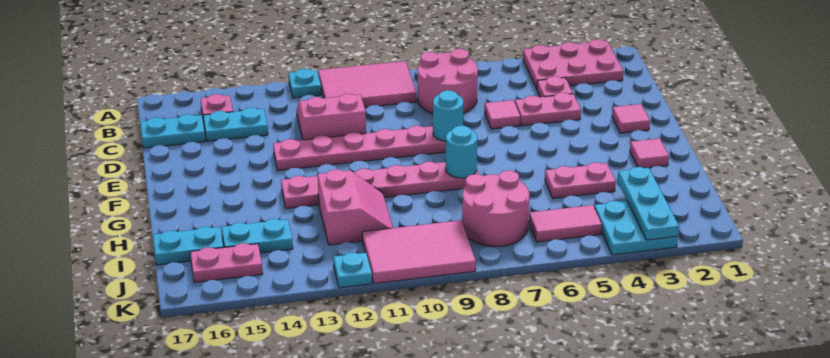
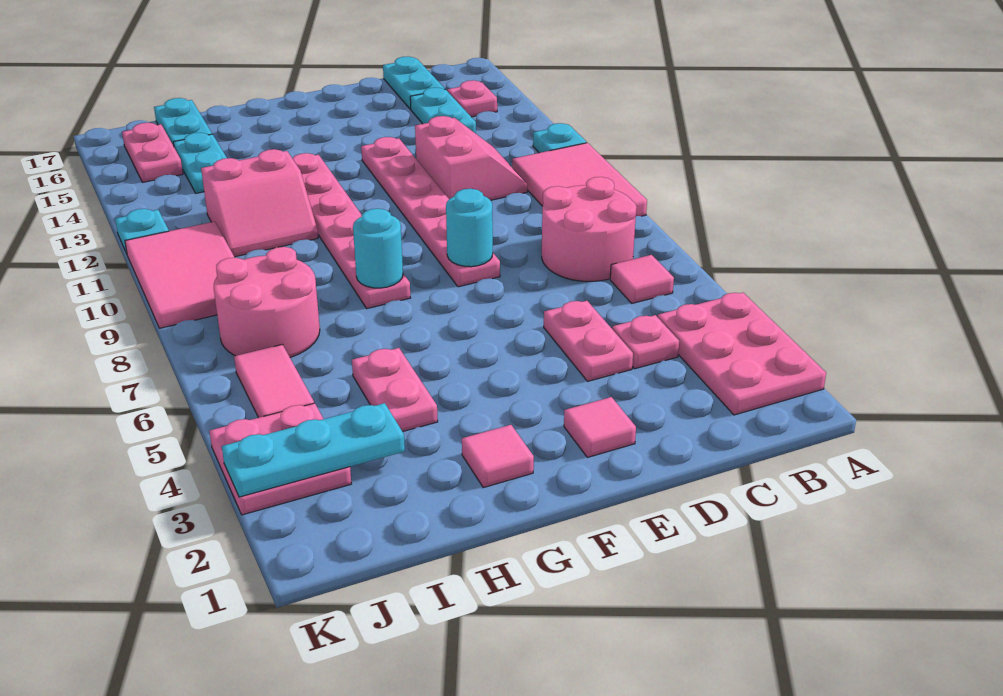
pink tile D6 level 1 -> pink tile B6 level 1
cyan plate J3:K4 level 1 -> pink plate J3:K4 level 1

